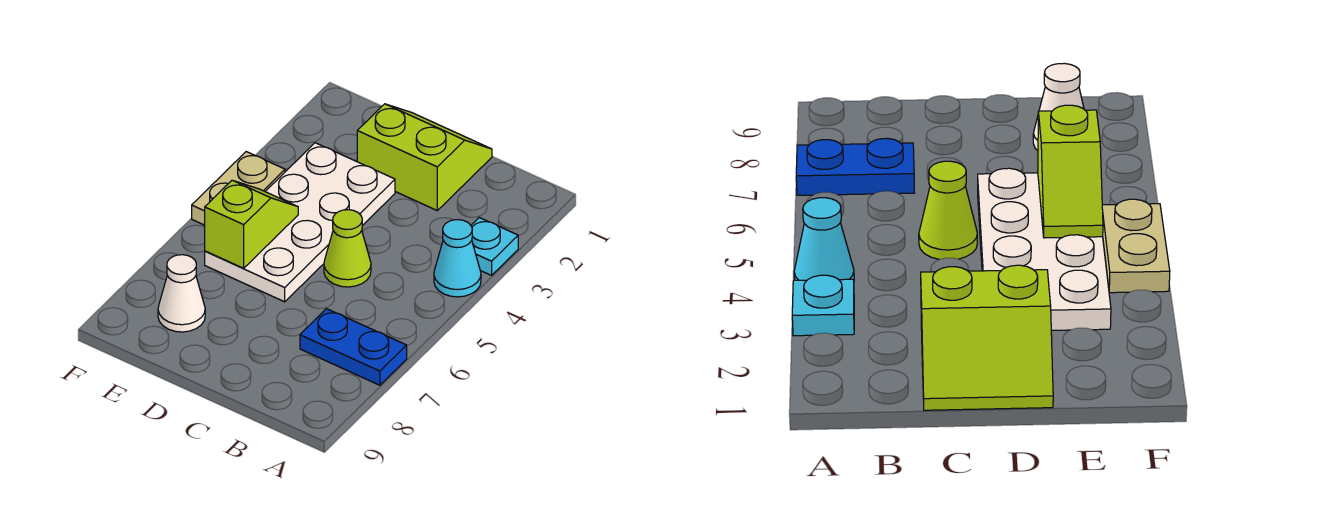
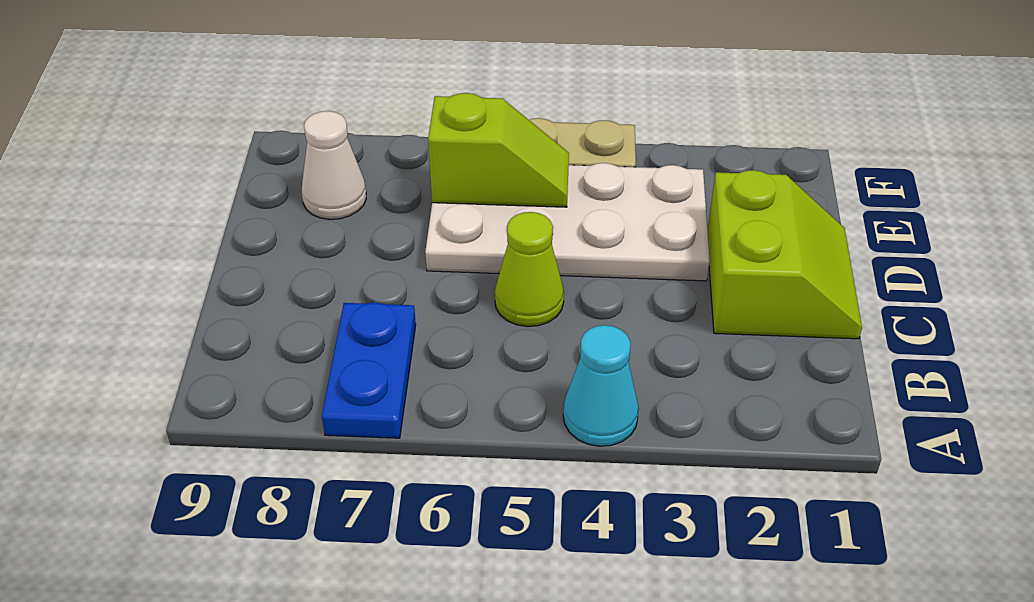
cyan plate A3 level 1 -> none

